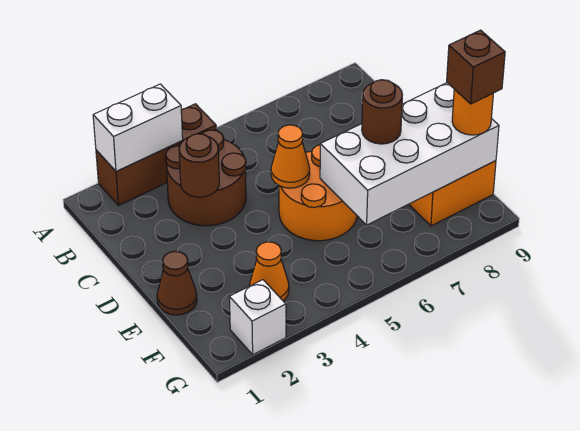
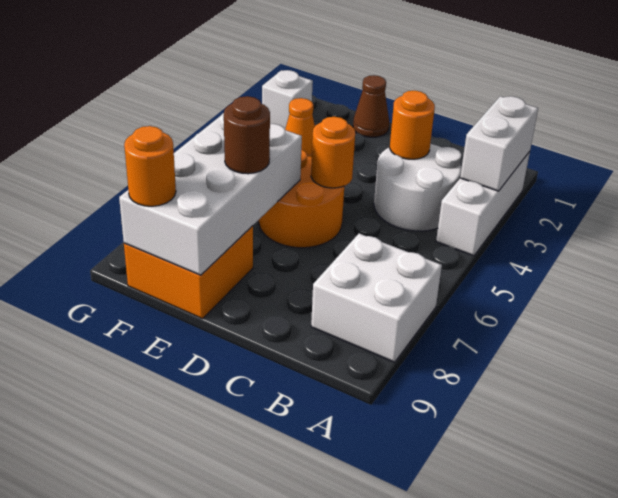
brown brick A2:A4 level 1 -> white brick A2:A4 level 1
none -> white brick A7:B8 level 1
brown round brick B3:C4 level 1 -> white round brick B3:C4 level 1
brown round brick C3 level 2 -> orange round brick C3 level 2
orange cone D5 level 2 -> orange round brick D5 level 2
brown brick F9 level 4 -> none

